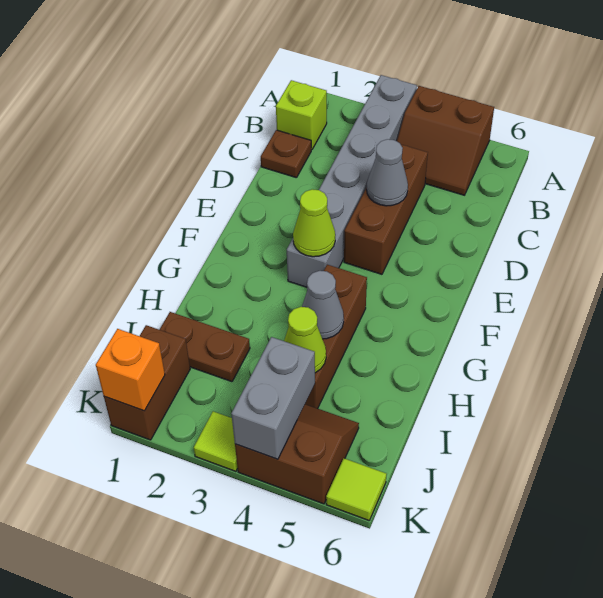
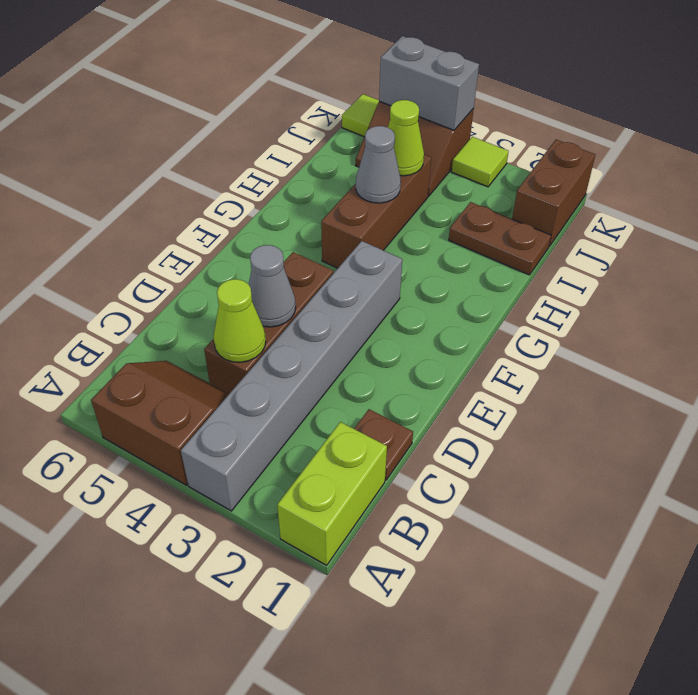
lime brick B1 level 1 -> lime brick A1:B1 level 1
lime cone F3 level 2 -> lime cone C4 level 2
grey brick J4:K4 level 2 -> grey brick K4:K5 level 2
orange brick K1 level 2 -> none

